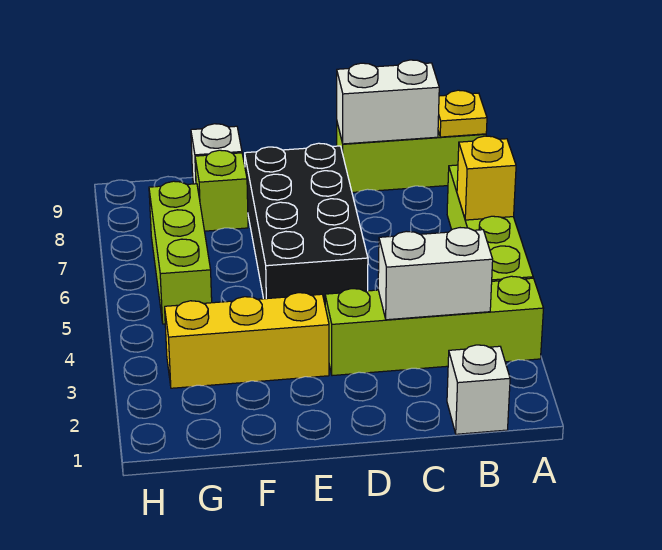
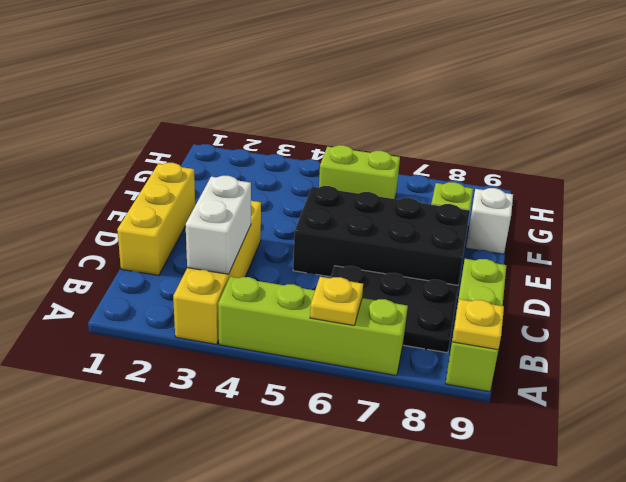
lime brick A3:D3 level 1 -> yellow brick A3:D3 level 1
yellow brick A6 level 2 -> yellow plate A6 level 2
white brick B1 level 1 -> none
none -> black plate B6:C8 level 1
white brick B9:C9 level 2 -> none
yellow brick E3:G3 level 1 -> yellow brick C1:E1 level 1
lime brick G5:G7 level 1 -> lime brick G5:G6 level 1

